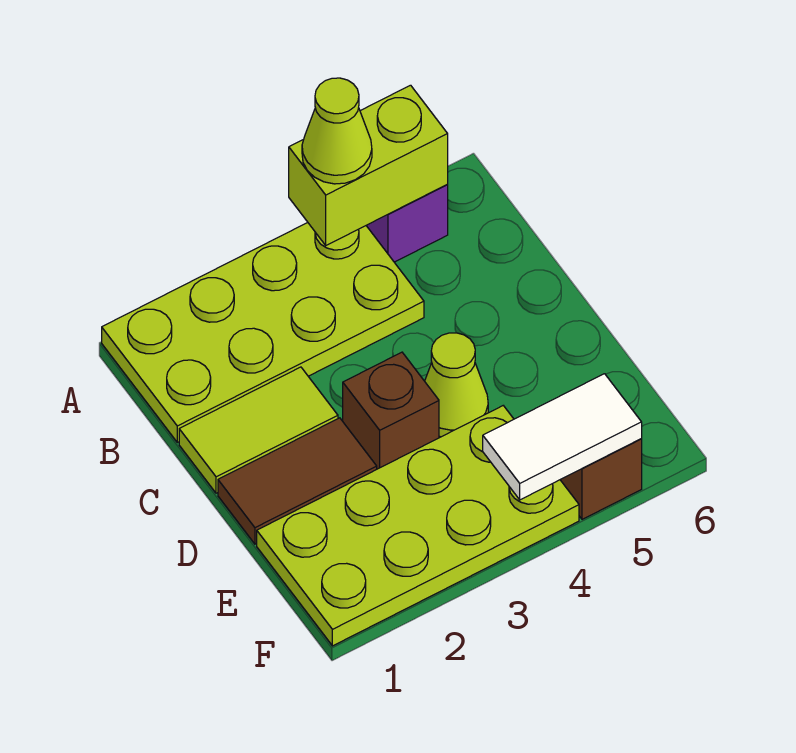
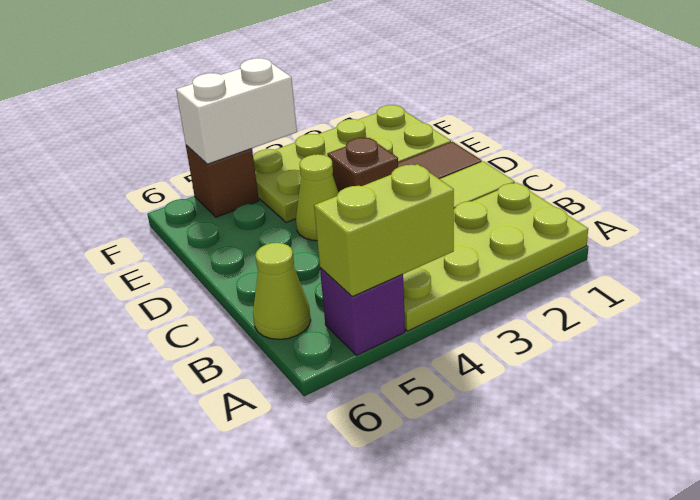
lime cone A4 level 3 -> lime cone B6 level 1
white tile F4:F5 level 2 -> white brick F4:F5 level 2

